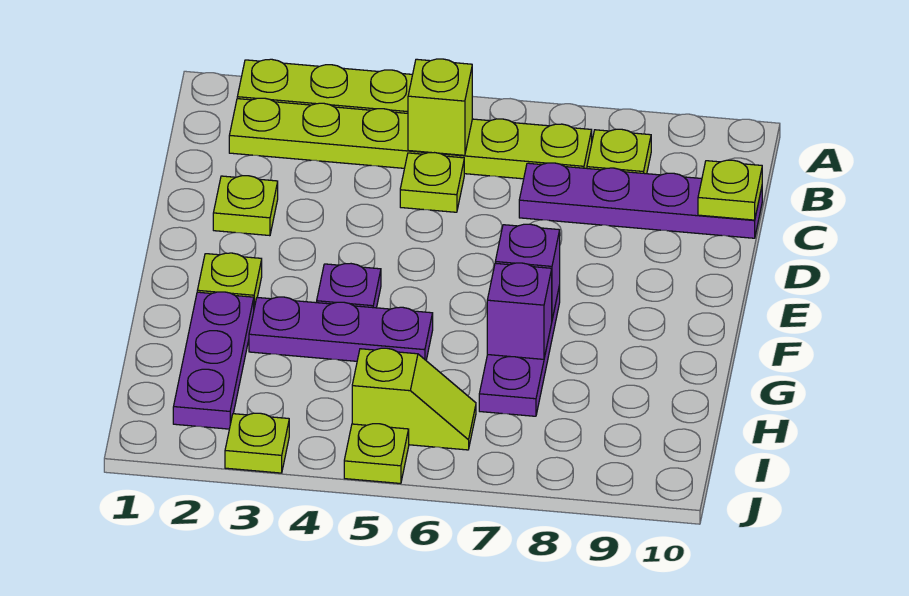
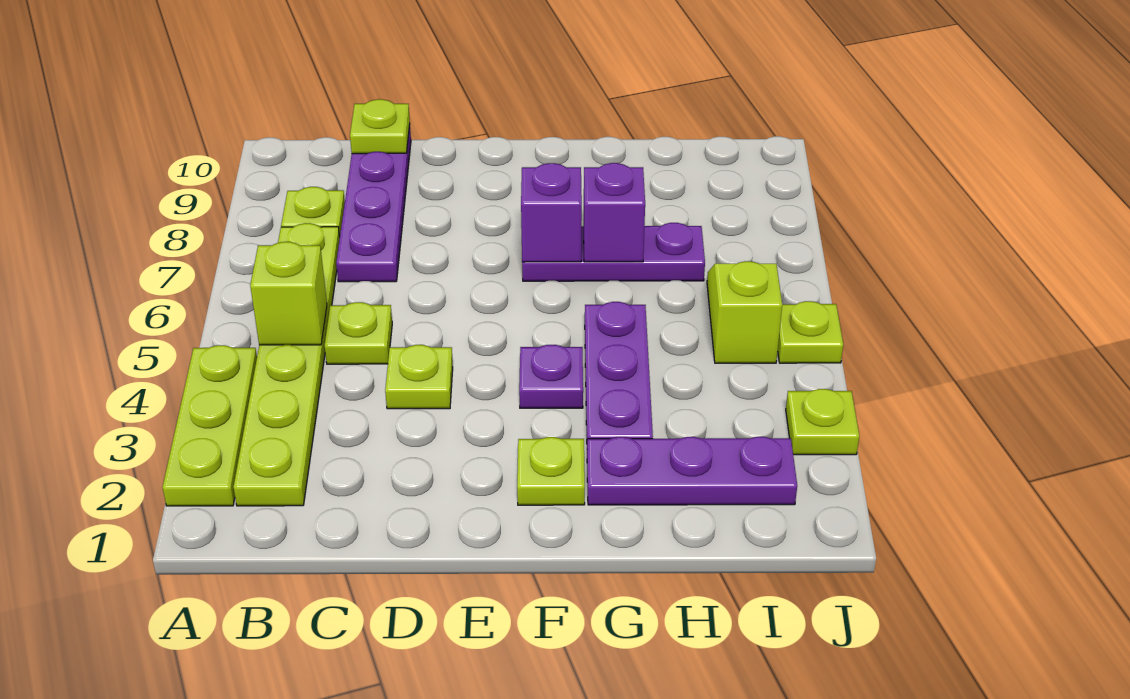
lime plate D2 level 1 -> lime plate D4 level 1

